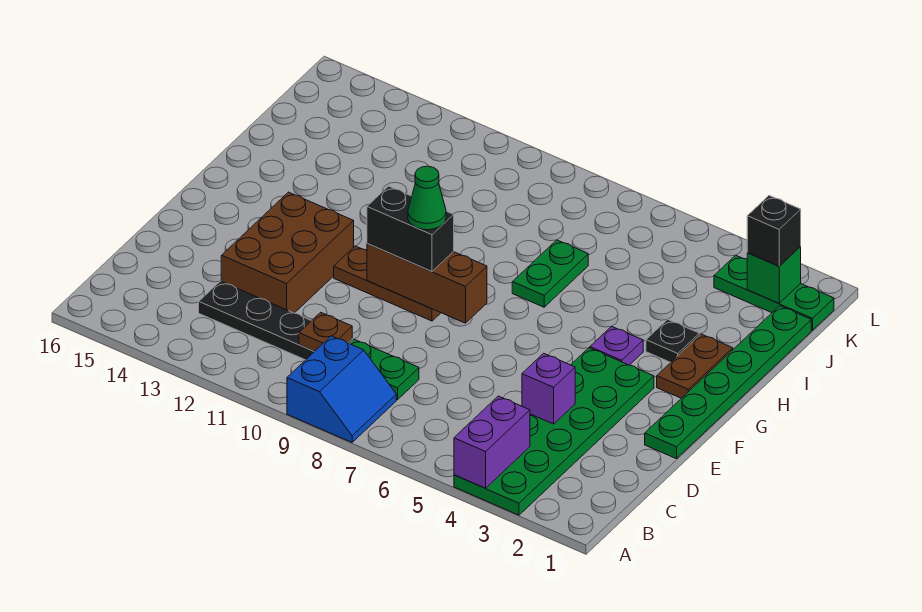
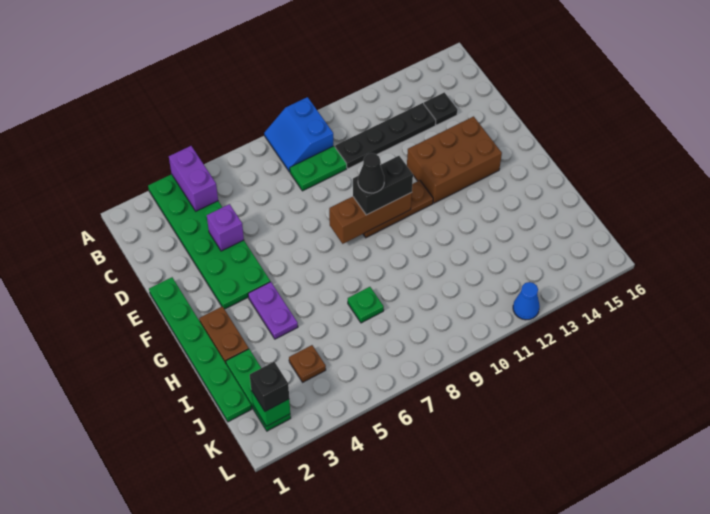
brown plate C10 level 2 -> brown plate J4 level 1
brown brick D12:F13 level 1 -> brown brick E12:F14 level 1
green cone F9 level 4 -> black cone F9 level 4
purple plate G4 level 1 -> purple plate G4:H4 level 1
black plate H3 level 1 -> black plate C14 level 1
green plate H7:I7 level 1 -> green plate I7 level 1
green plate K1:K3 level 1 -> green plate I2:K2 level 1
none -> blue cone L12 level 1

